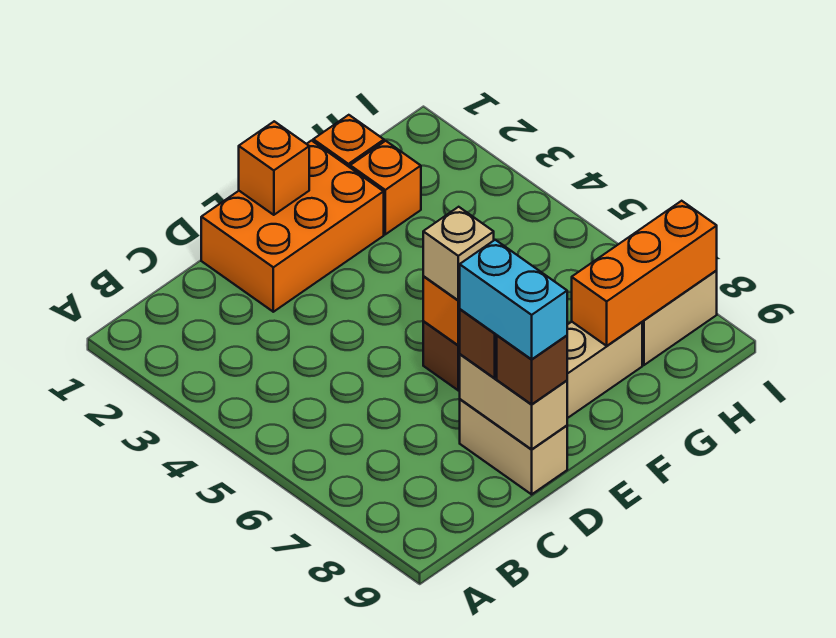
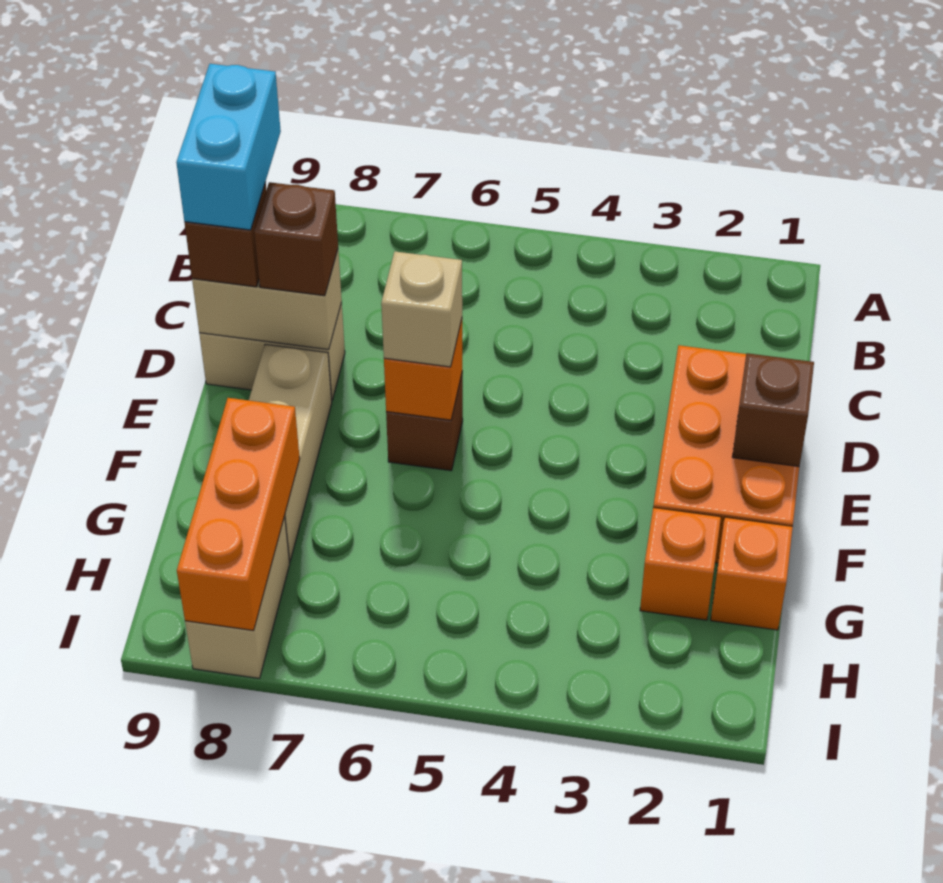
cyan brick D8:D9 level 4 -> cyan brick C9:D9 level 4
orange brick E1 level 2 -> brown brick E1 level 2

